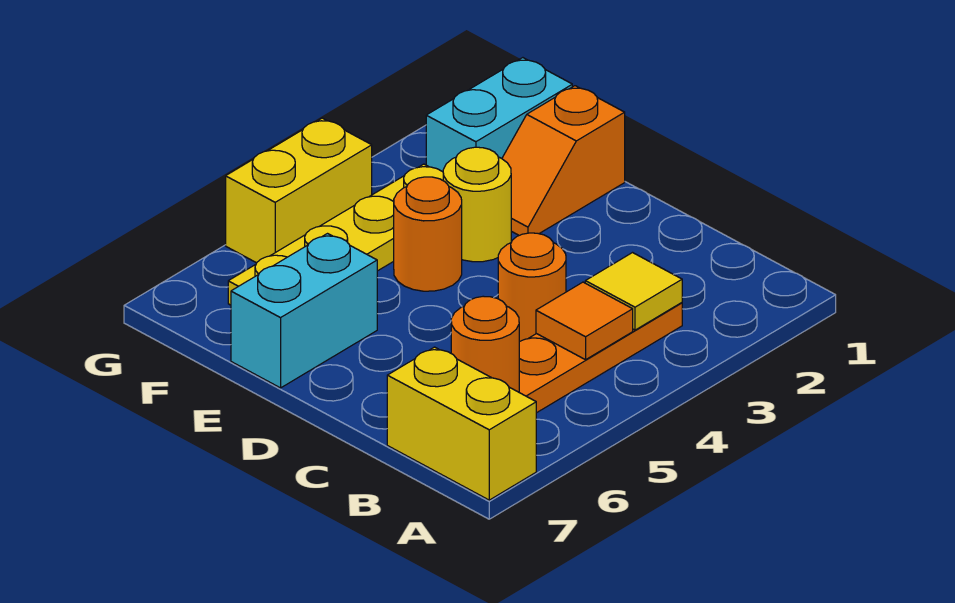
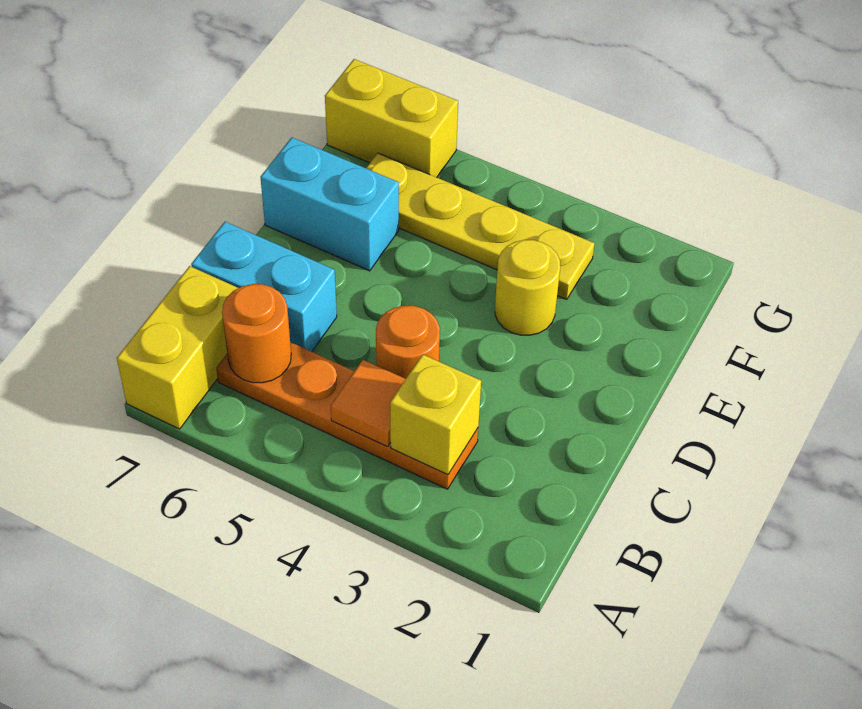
yellow tile B3 level 2 -> yellow brick B3 level 2
orange slope E1:E2 level 1 top 1 -> none
orange round brick E4 level 1 -> none
cyan brick F1:F2 level 1 -> cyan brick C6:C7 level 1
yellow brick G4:G5 level 1 -> yellow brick G6:G7 level 1

